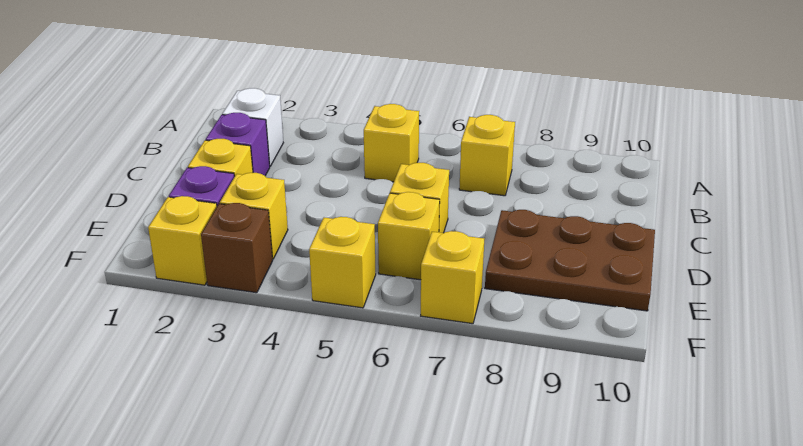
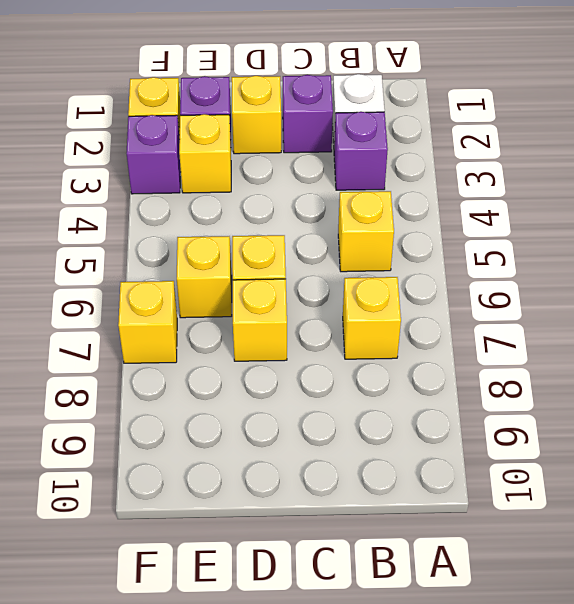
none -> purple brick B3 level 1
brown plate D8:E10 level 1 -> none
brown brick F3 level 1 -> purple brick F3 level 1
yellow brick F5 level 1 -> yellow brick D7 level 1

